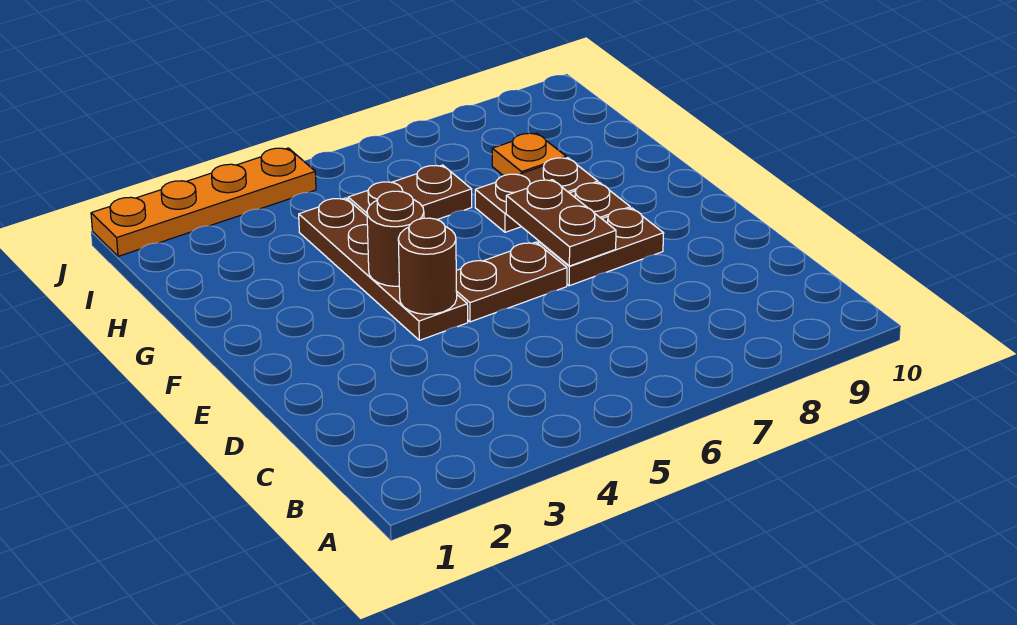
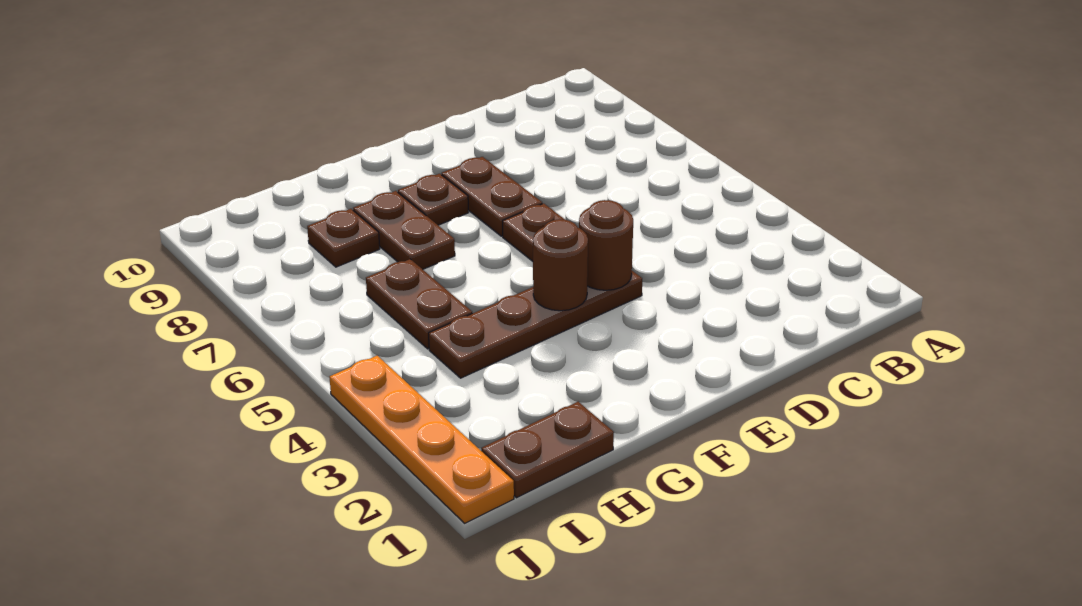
brown plate E7:F7 level 2 -> brown plate H1:I1 level 1
orange plate H8 level 1 -> brown plate H8 level 1

